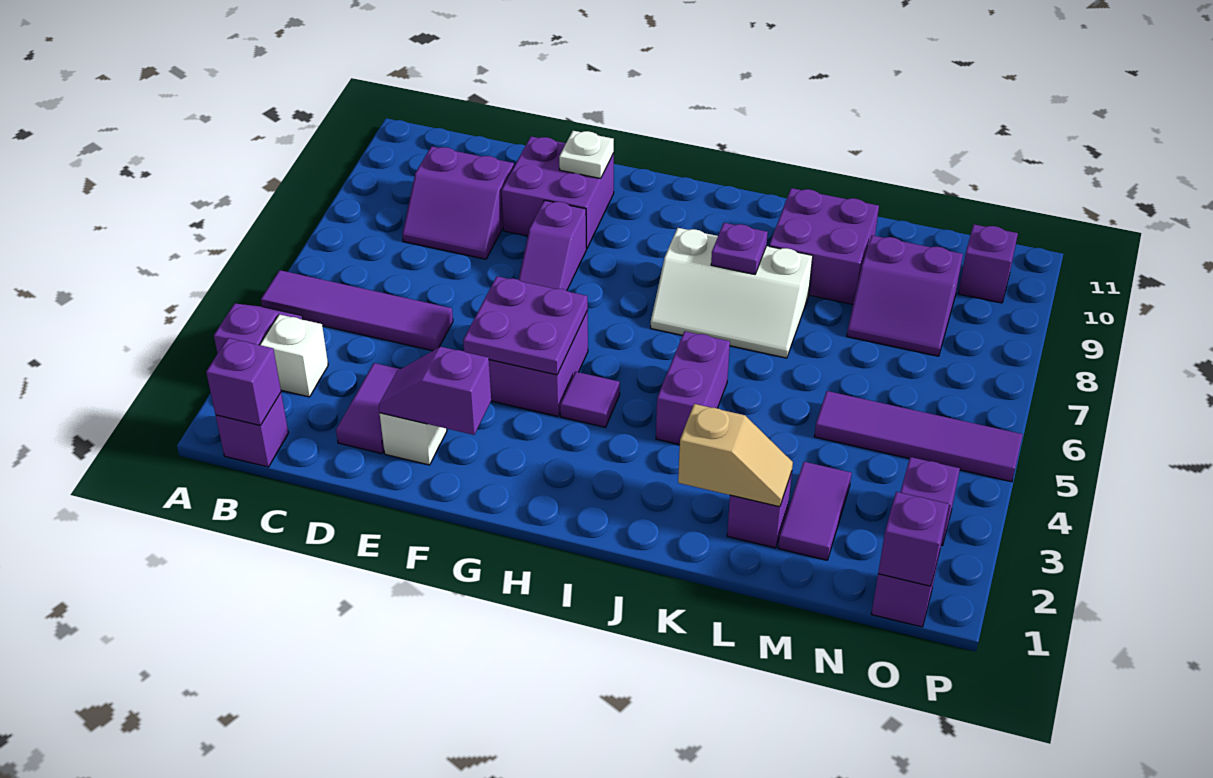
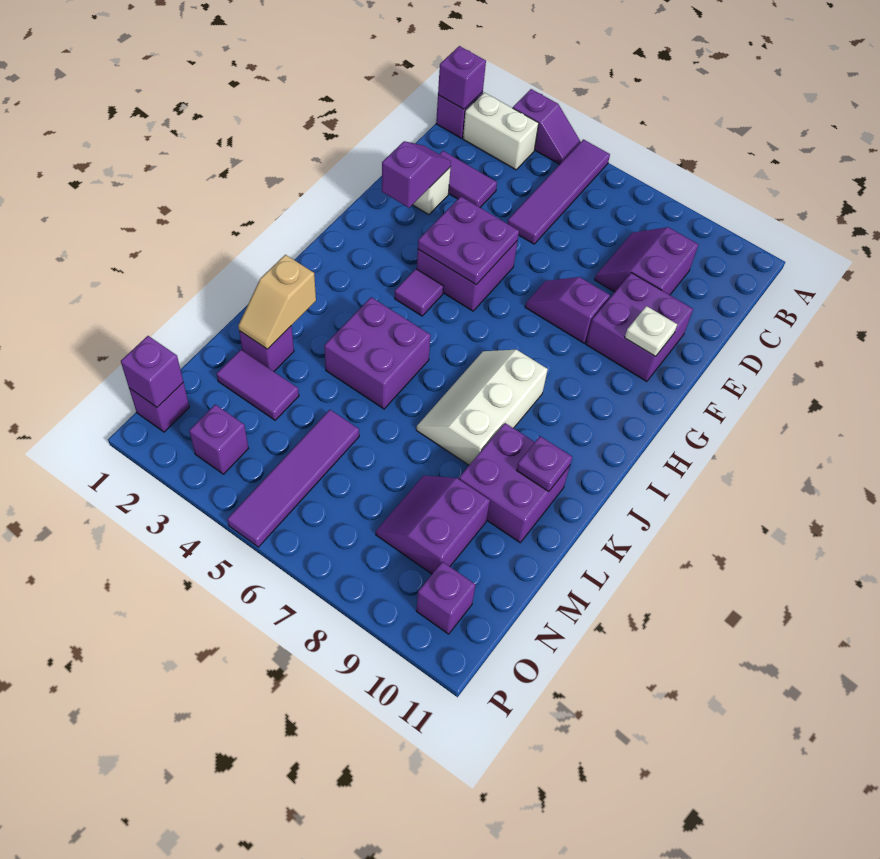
white brick B3 level 1 -> white brick B2:B3 level 1
purple brick J4:J5 level 1 -> purple brick J4:K5 level 1
purple plate J8 level 2 -> purple plate K10 level 2

